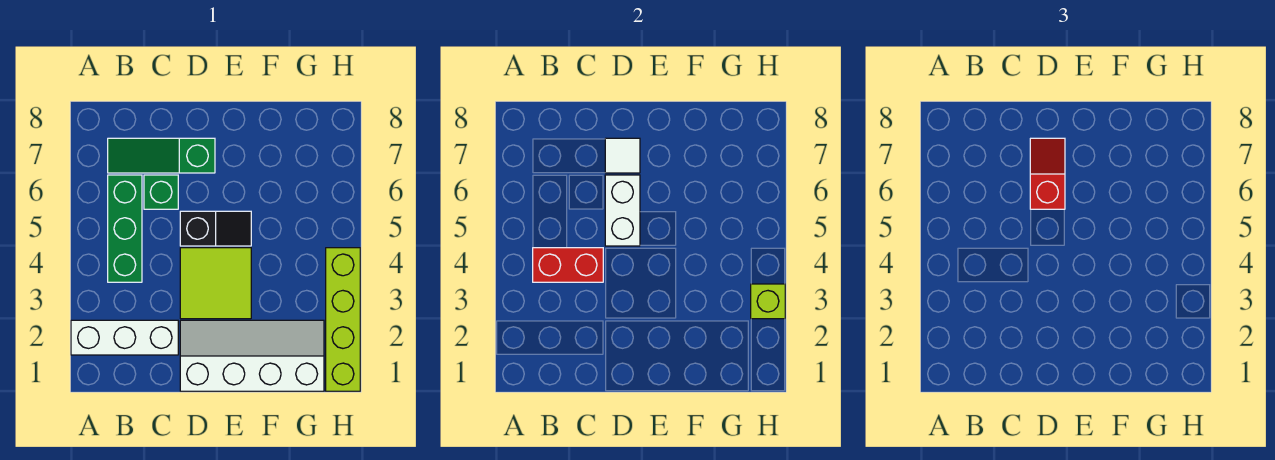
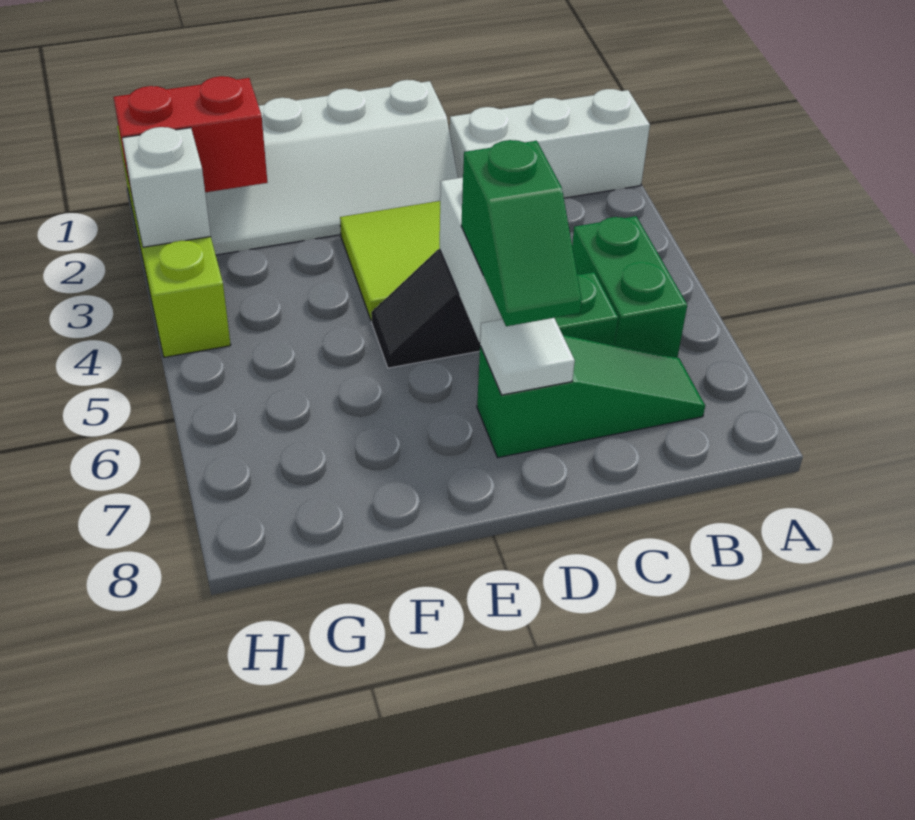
green brick B4:B6 level 1 -> green brick B5:B6 level 1
red brick B4:C4 level 2 -> red brick G2:H2 level 2
red slope D6:D7 level 3 top 6 -> green slope D6:D7 level 3 top 6
lime brick H3 level 2 -> white brick H3 level 2

